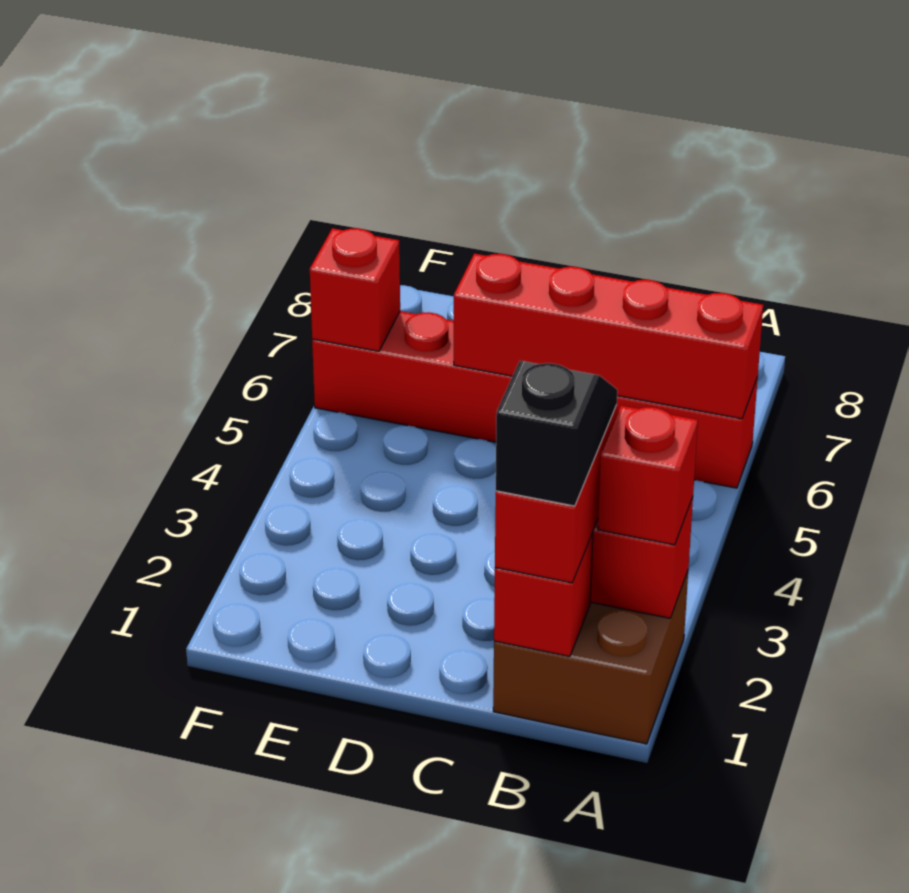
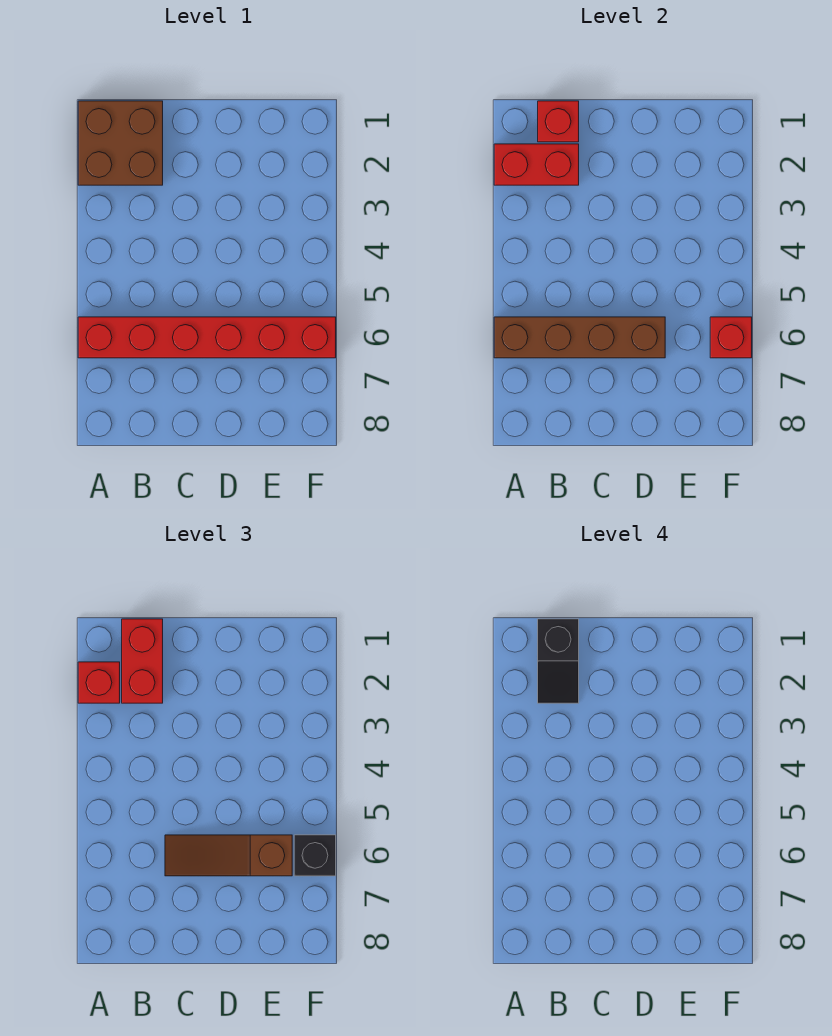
red brick A6:D6 level 2 -> brown brick A6:D6 level 2
none -> brown slope C6:E6 level 3 top E
none -> black brick F6 level 3

